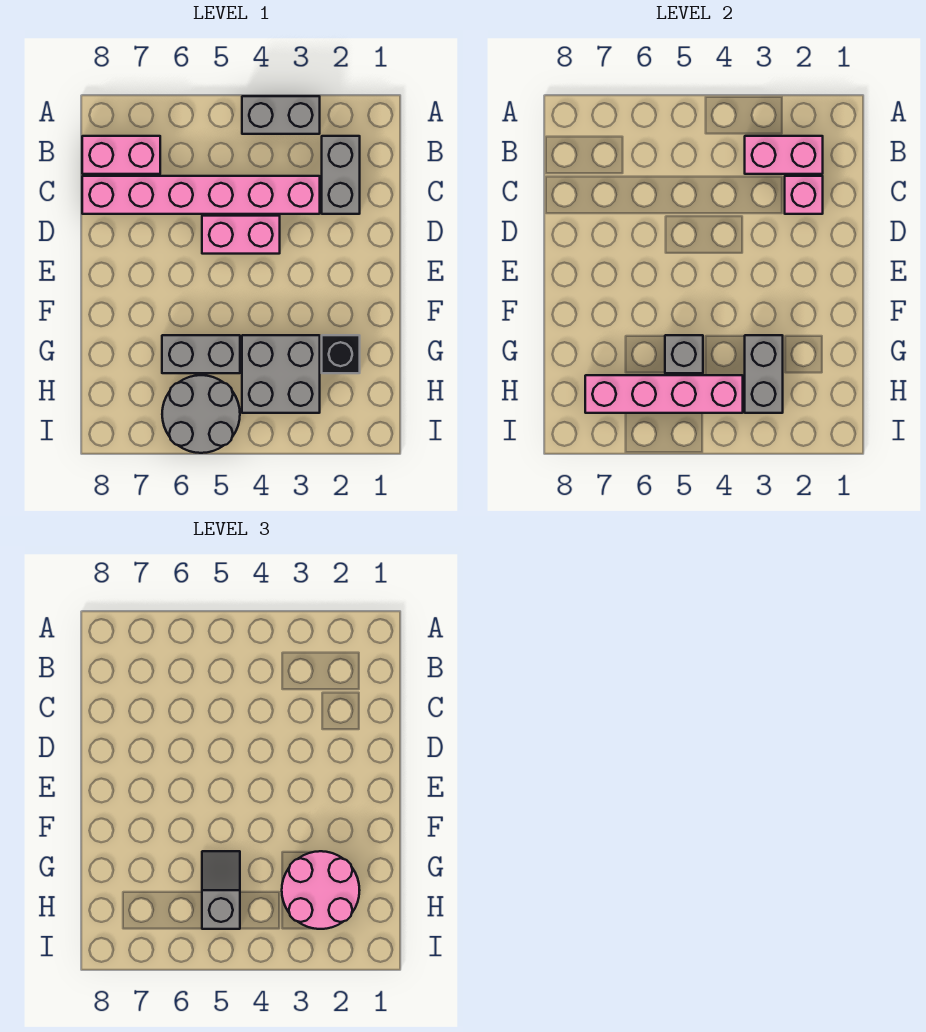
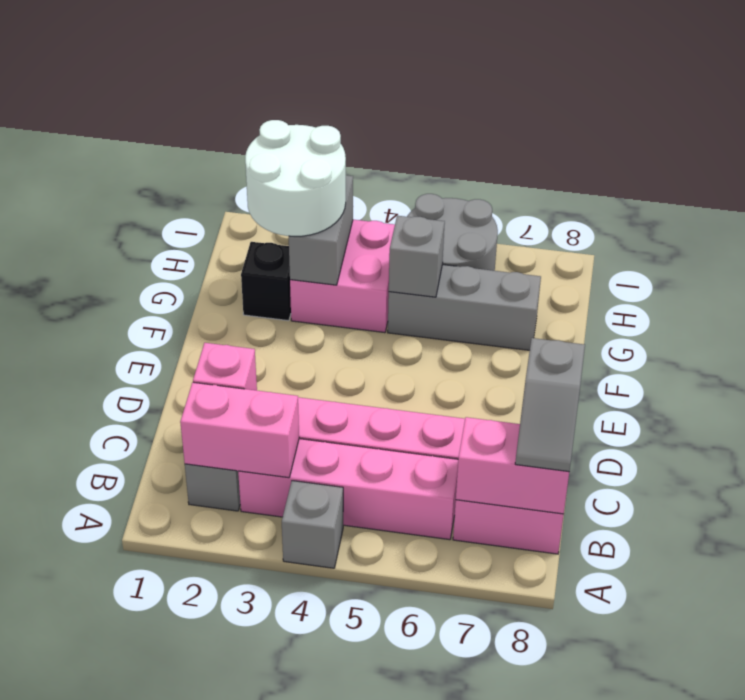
grey brick A3:A4 level 1 -> grey brick A4 level 1
pink brick D4:D5 level 1 -> pink brick B7:B8 level 2
pink round brick G2:H3 level 3 -> white round brick G2:H3 level 3
grey brick G3:H4 level 1 -> pink brick G3:H4 level 1
grey brick G5:G6 level 1 -> grey brick G5:G7 level 1
grey slope G5:H5 level 3 top H -> grey slope B8:C8 level 3 top C
pink brick H4:H7 level 2 -> pink brick B3:B6 level 1

